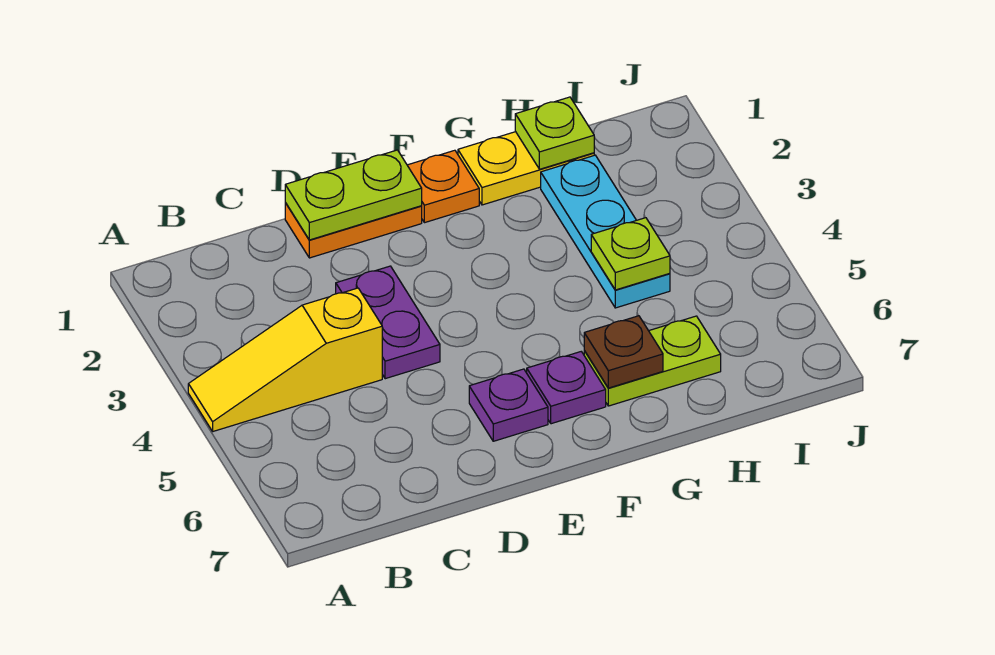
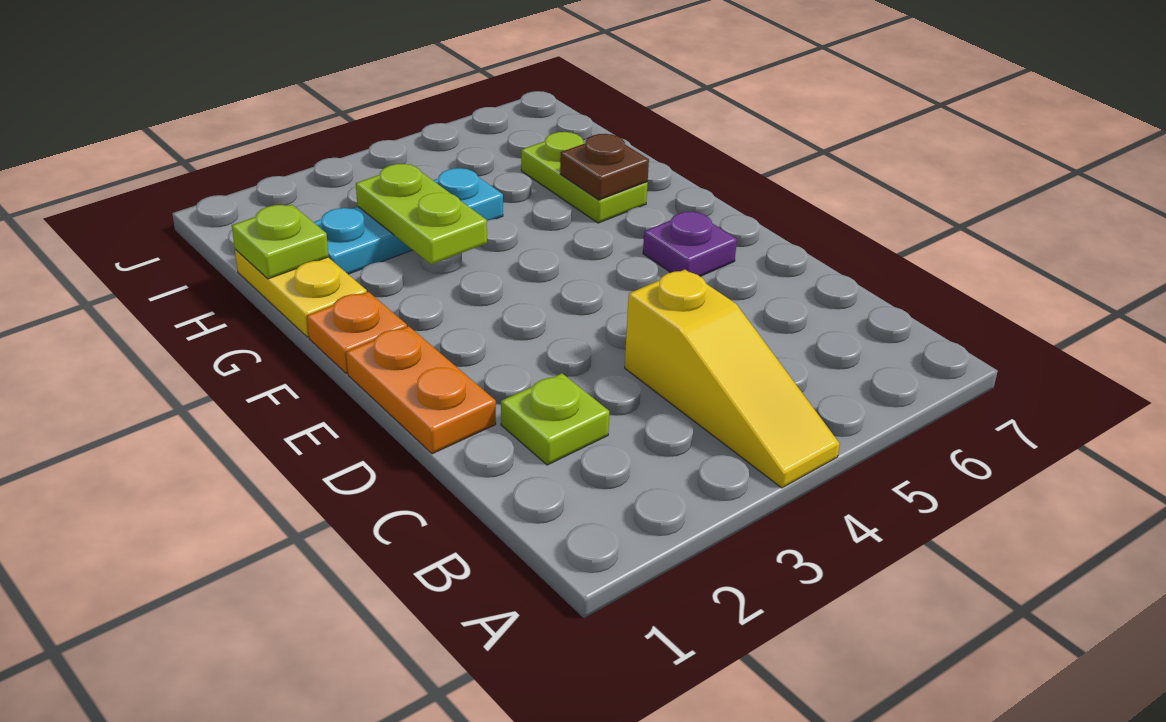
lime plate D1:E1 level 2 -> lime plate G3:H3 level 2
purple plate D3:D4 level 1 -> none
purple plate F6 level 1 -> none
lime plate H4 level 2 -> lime plate C2 level 1

